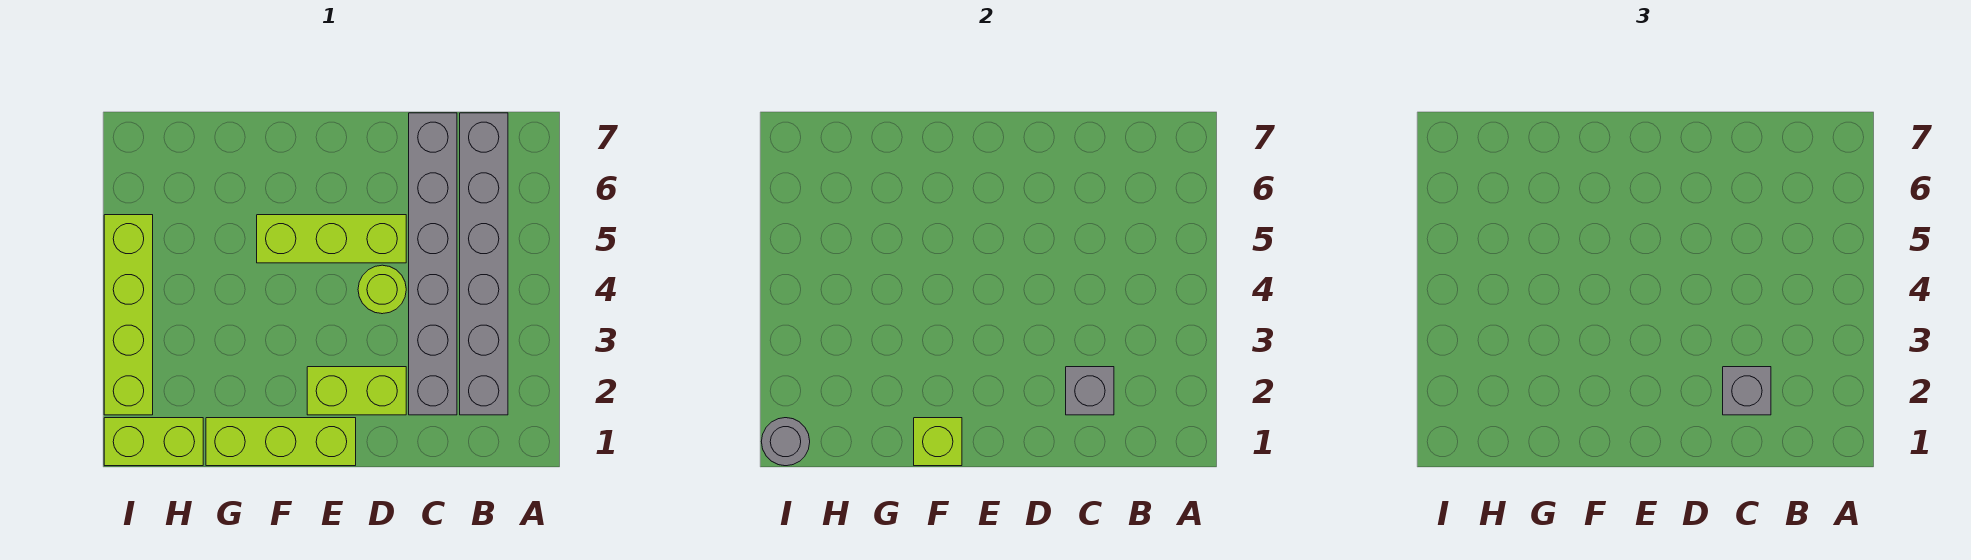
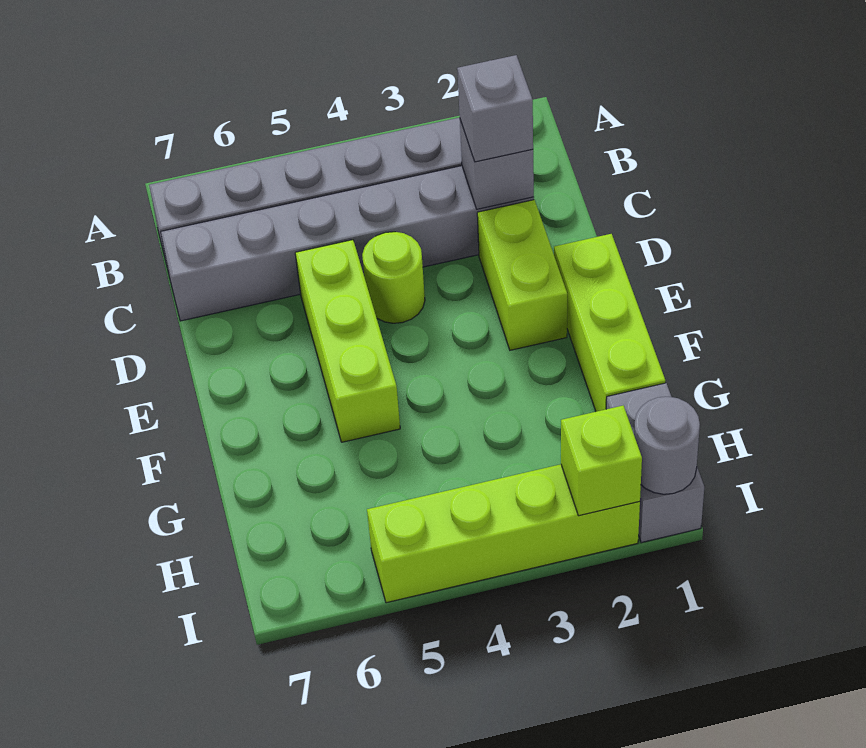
lime brick F1 level 2 -> lime brick I2 level 2
lime brick H1:I1 level 1 -> grey brick H1:I1 level 1

